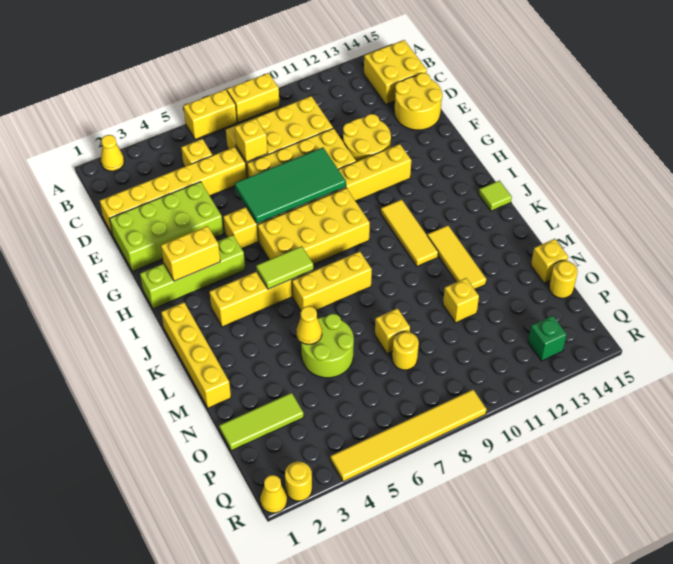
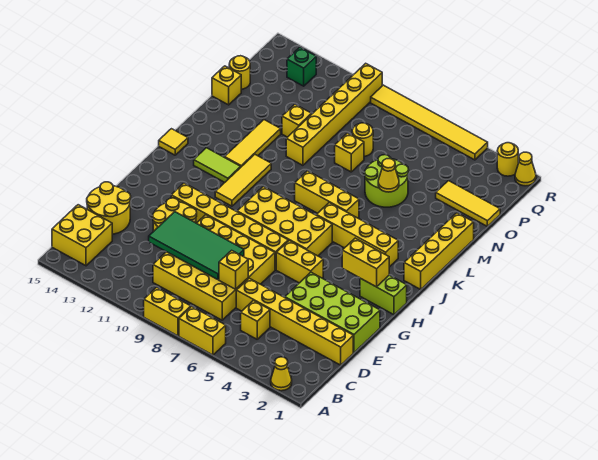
green tile F6:G9 level 2 -> green tile D8:E11 level 2
lime brick H1:H4 level 1 -> lime brick H1:H2 level 1
lime tile J5:J6 level 2 -> lime tile J12:J13 level 1
lime tile J15 level 1 -> yellow tile J15 level 1
none -> yellow brick M10:R10 level 1
lime tile O1:O3 level 1 -> yellow tile O1:O3 level 1

